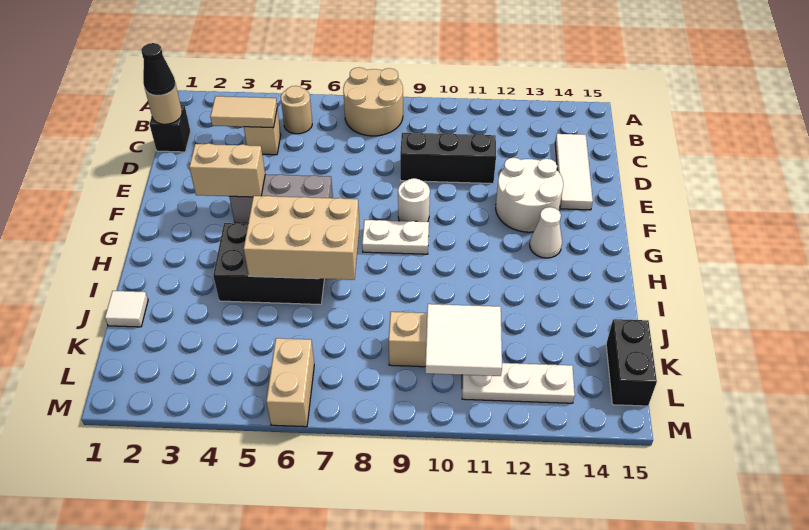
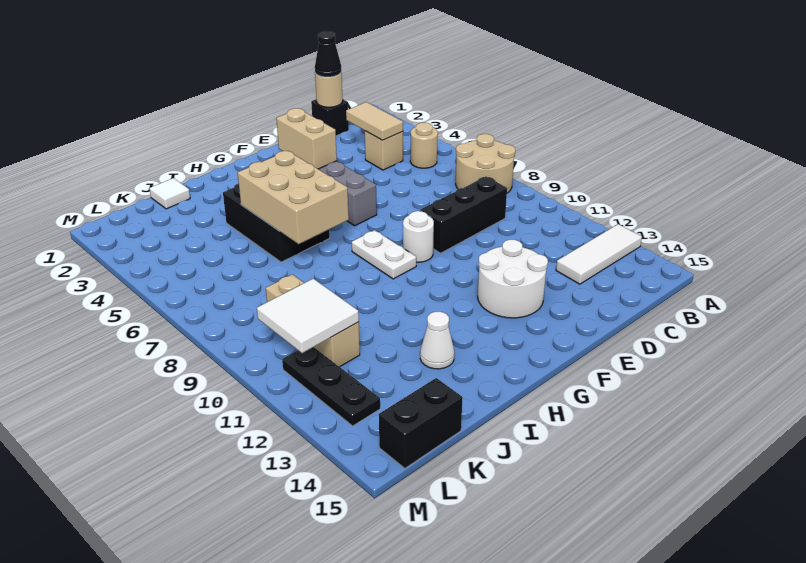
white tile C14:E14 level 1 -> white tile A13:C13 level 1
black brick D9:D11 level 1 -> black brick C9:E9 level 1
white cone G13 level 1 -> white cone I13 level 1
tan brick L6:M6 level 1 -> none
white plate L11:L13 level 1 -> black plate L11:L13 level 1

